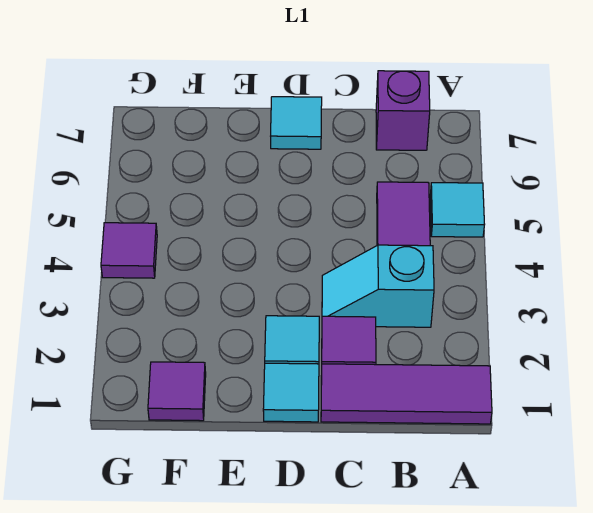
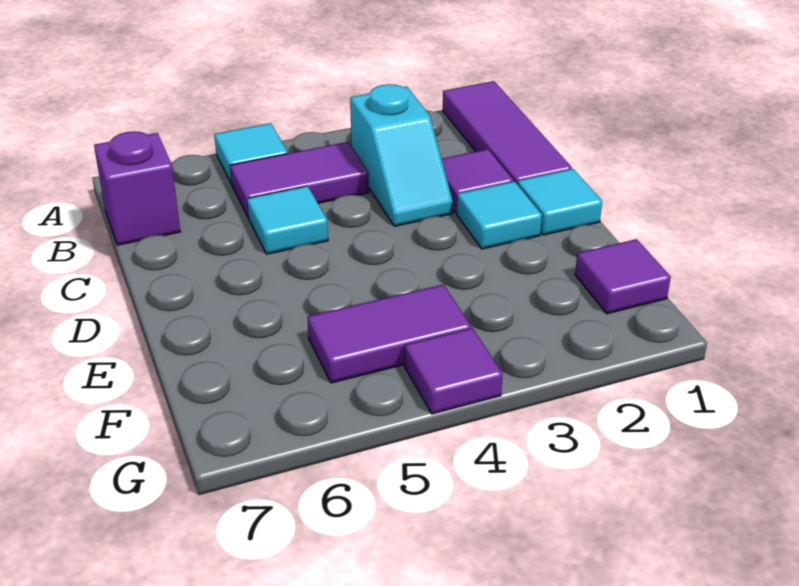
cyan tile D7 level 1 -> cyan tile C5 level 1
none -> purple tile F4:F5 level 1

